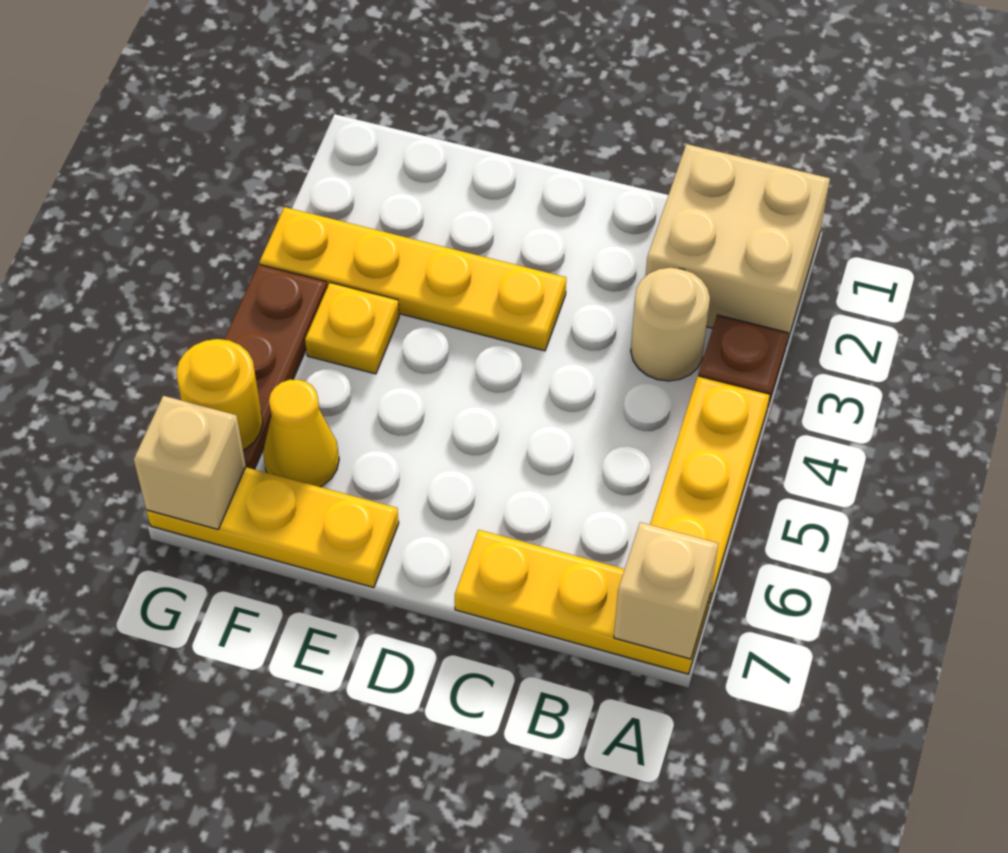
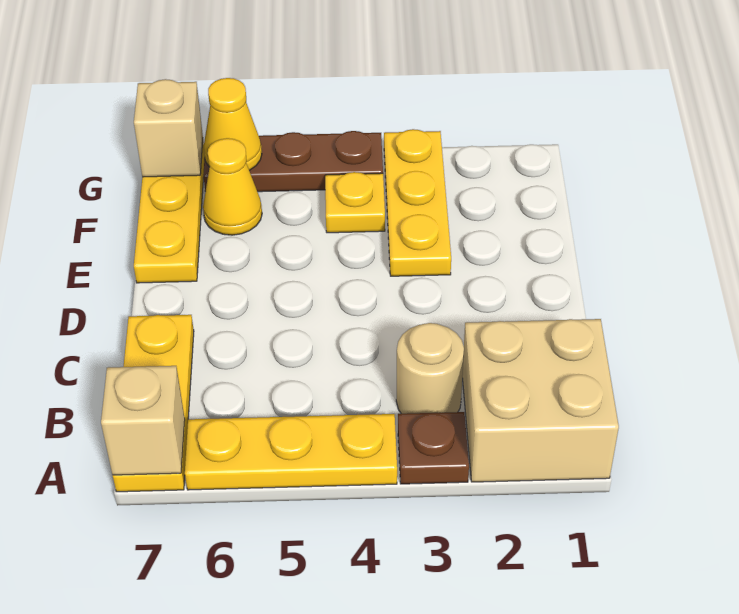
yellow plate D3:G3 level 1 -> yellow plate E3:G3 level 1
yellow round brick G6 level 2 -> yellow cone G6 level 2

